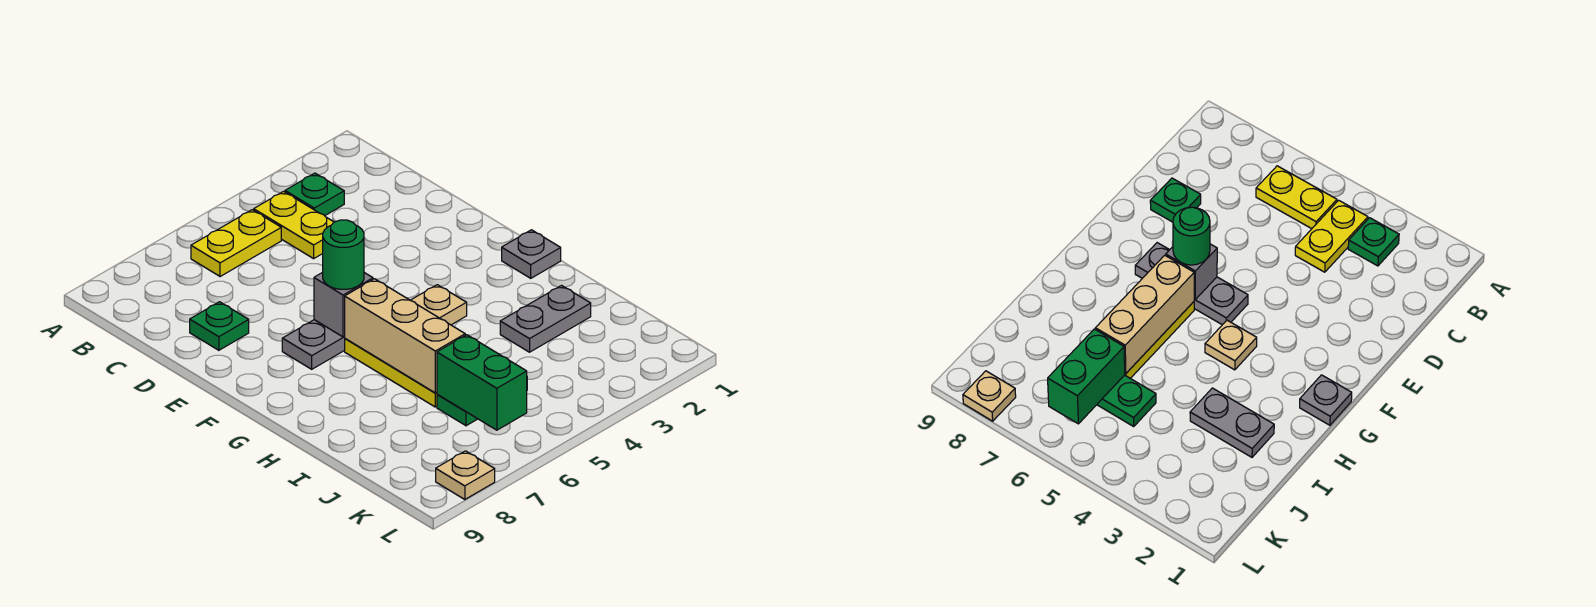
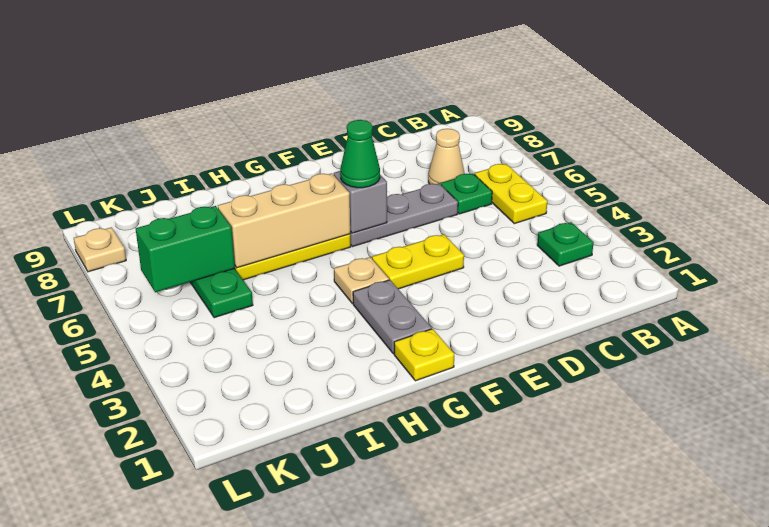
yellow plate B4:C4 level 1 -> yellow plate E4:F4 level 1
none -> tan cone C7 level 1
green plate D8 level 1 -> green plate C6 level 1
grey plate F5:F7 level 1 -> grey plate D6:F6 level 1
green round brick F6 level 3 -> green cone F6 level 3
grey plate G1 level 1 -> yellow plate G1 level 1
grey plate I2:I3 level 1 -> grey plate G2:G3 level 1

